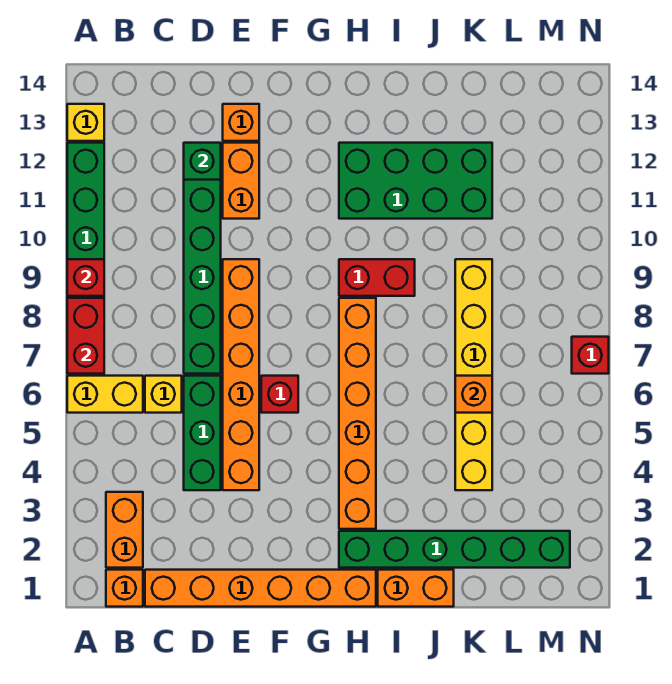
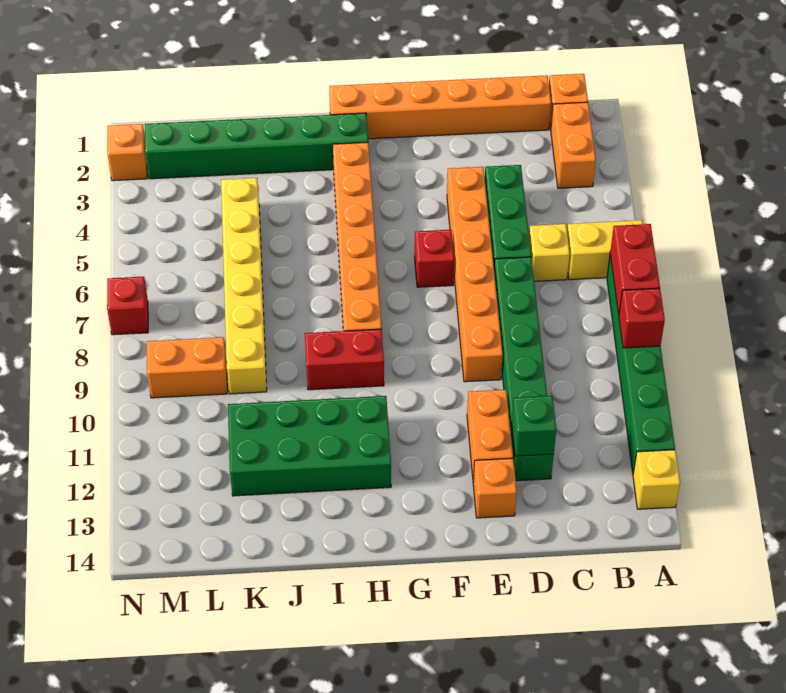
orange brick I1:J1 level 1 -> orange brick L9:M9 level 1
orange brick K6 level 2 -> orange brick N2 level 1

